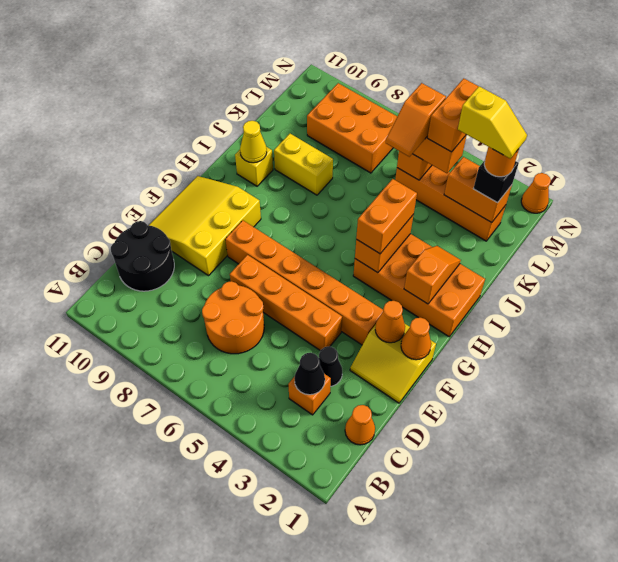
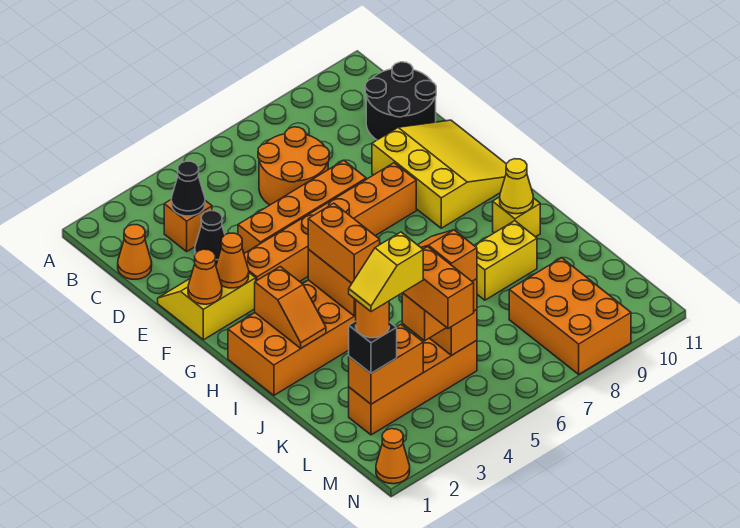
orange brick L7:M9 level 1 -> orange brick L8:N9 level 1

